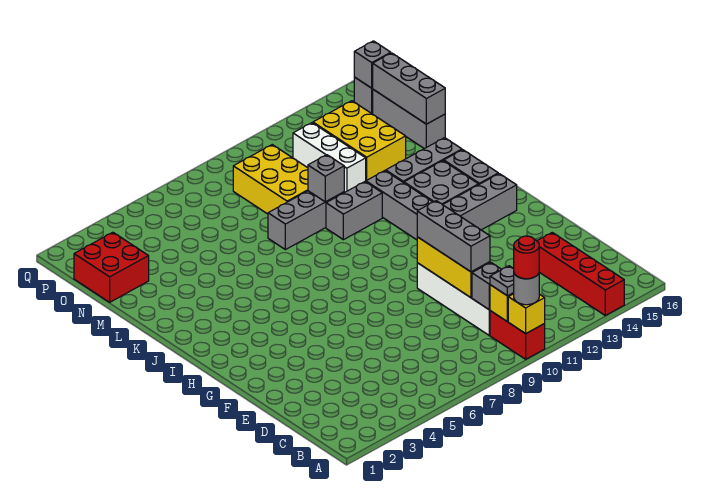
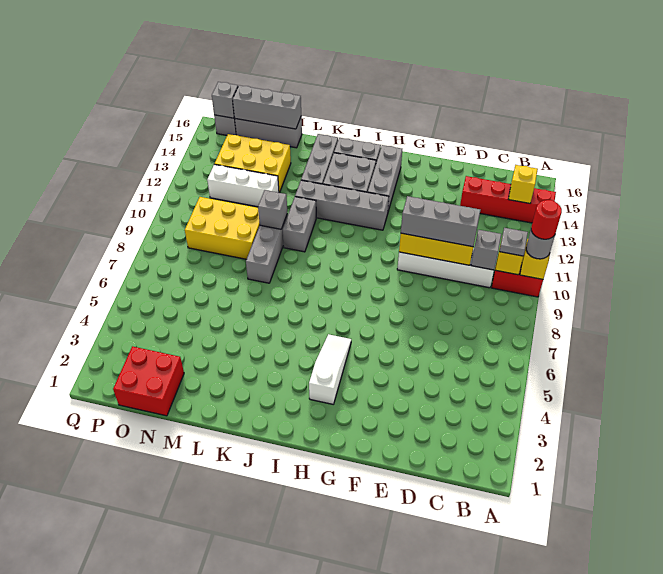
none -> yellow brick B14 level 2
none -> white slope H3:H5 level 1 top 3

